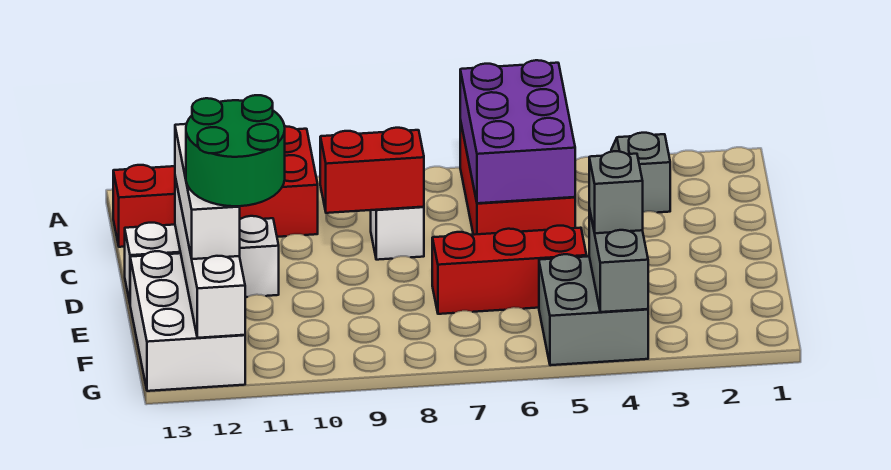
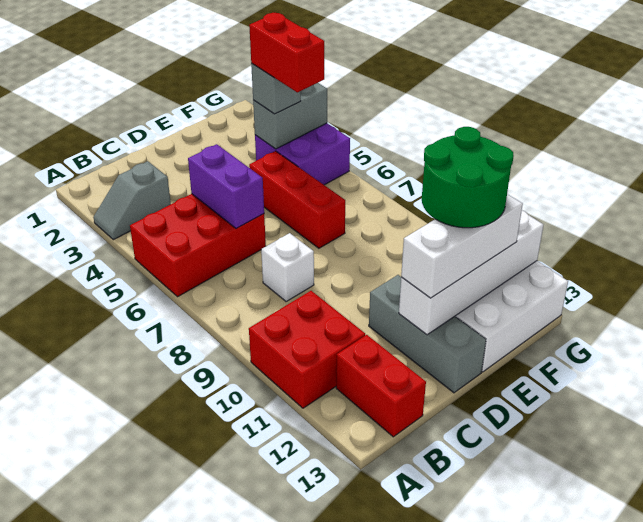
purple brick A5:C6 level 2 -> purple brick C5:C6 level 2
red brick C8:C9 level 2 -> red brick F4:F5 level 4
white brick D11:D13 level 1 -> grey brick D11:D13 level 1
grey brick F4:G5 level 1 -> purple brick F4:G5 level 1

